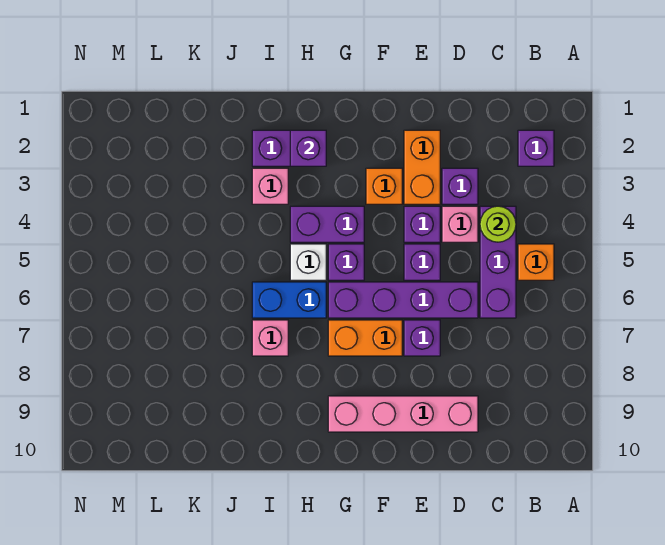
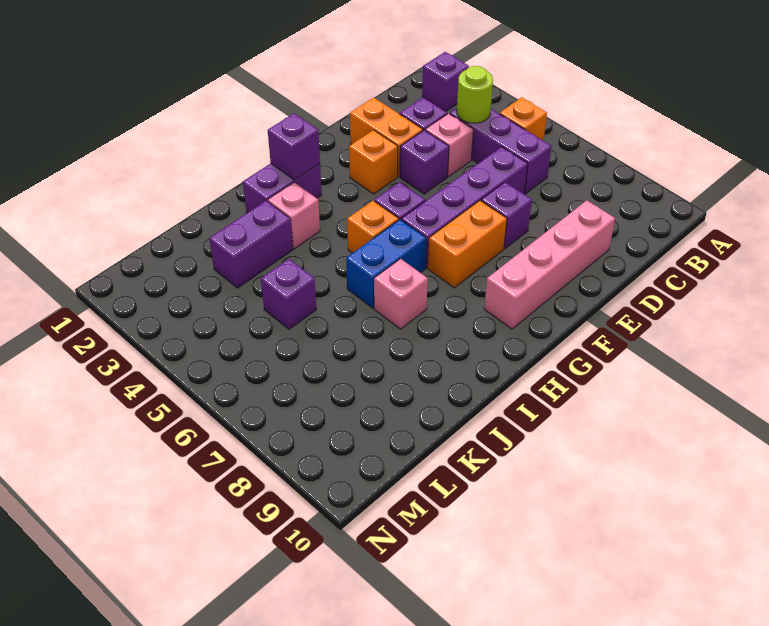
purple brick E5 level 1 -> purple brick K5 level 1
purple brick G4:H4 level 1 -> purple brick J3:K3 level 1
white brick H5 level 1 -> orange brick H5 level 1

